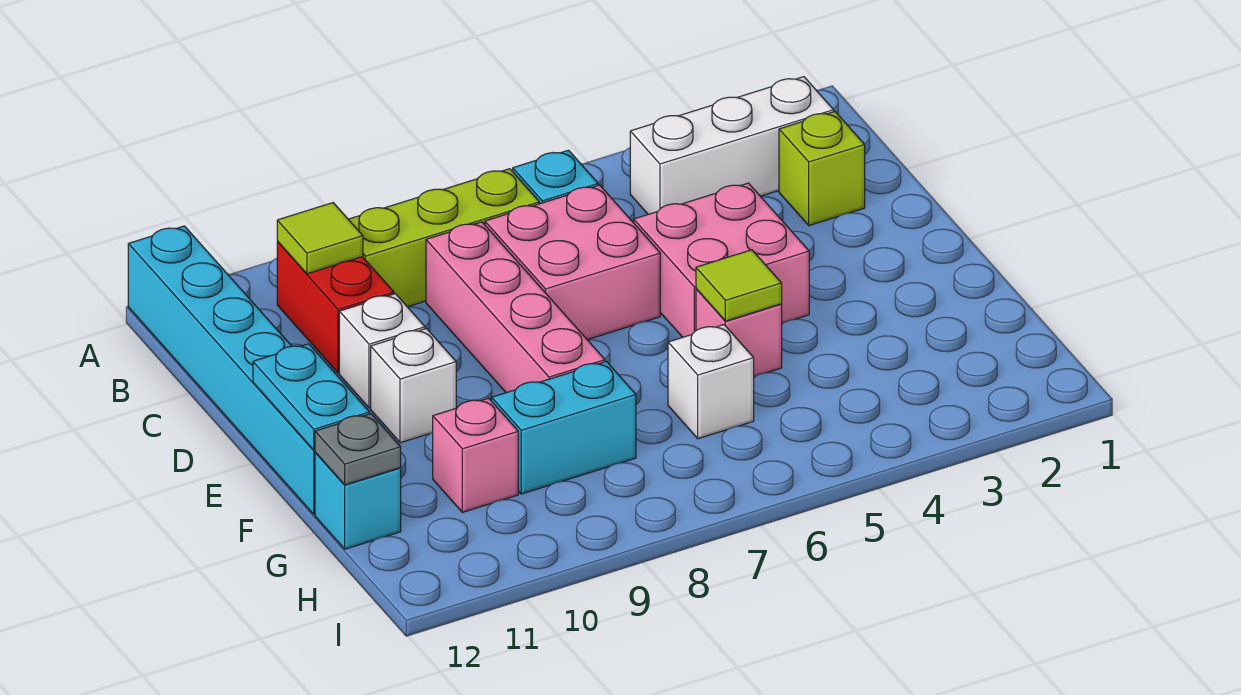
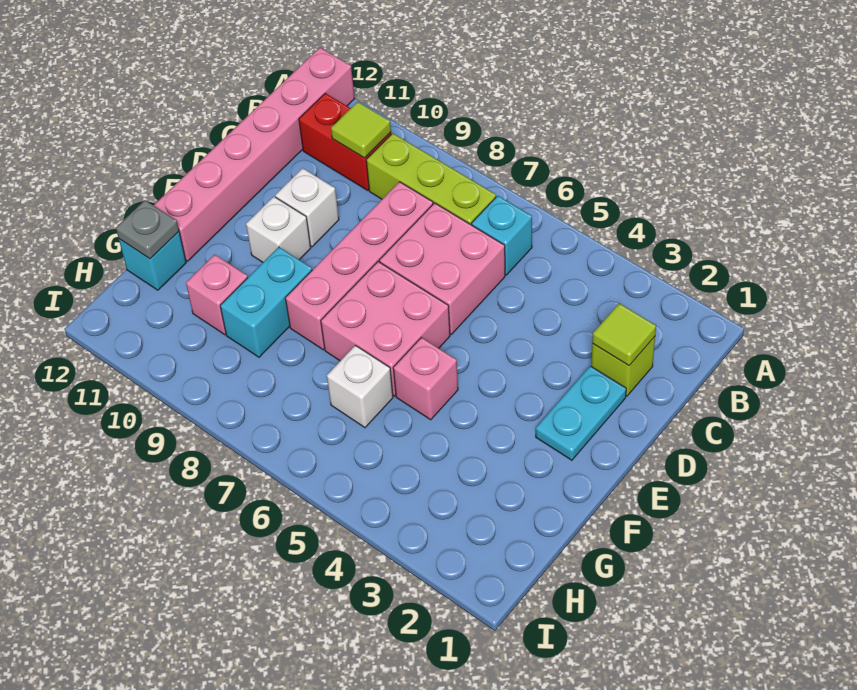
cyan brick A12:F12 level 1 -> pink brick A12:F12 level 1
white brick B2:B4 level 1 -> none
red brick B10:C10 level 1 -> red brick B10:B11 level 1
pink brick D4:E5 level 1 -> pink brick E6:F7 level 1
cyan plate E12:F12 level 2 -> cyan plate D2:E2 level 1
lime tile F5 level 2 -> lime tile C2 level 2
cyan brick G8:G9 level 1 -> cyan brick F9:G9 level 1

